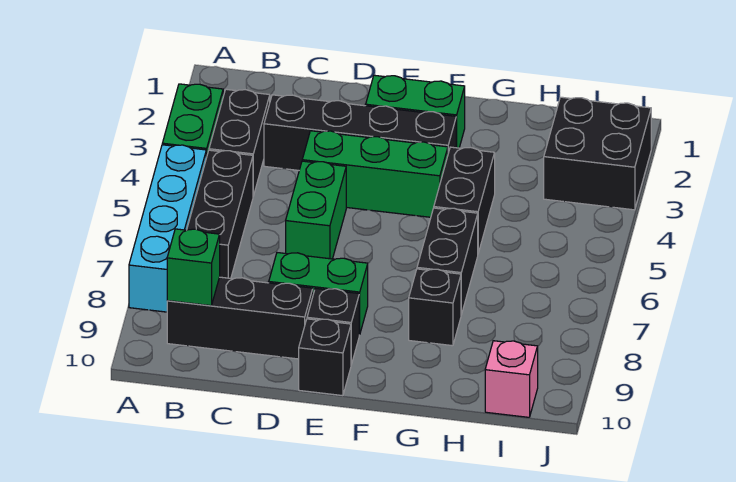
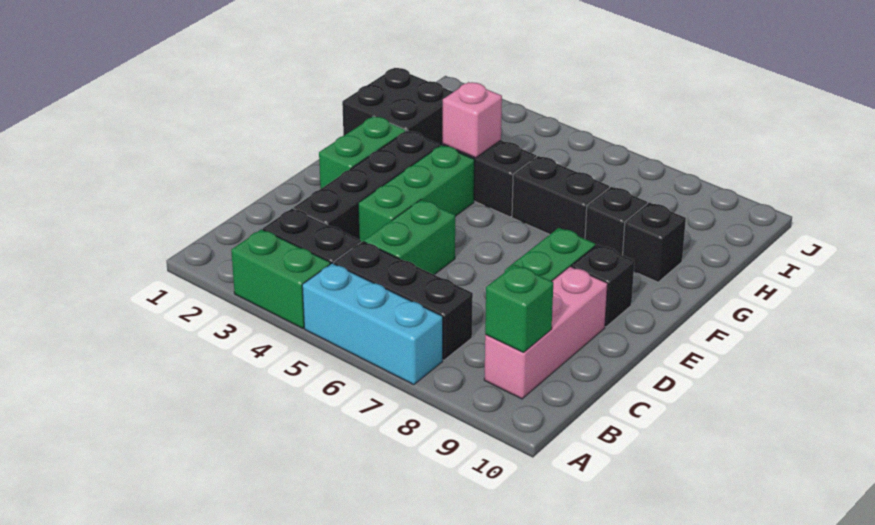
cyan brick A5:A8 level 1 -> cyan brick A5:A7 level 1
black brick B9:D9 level 1 -> pink brick B9:D9 level 1
green brick D5:D6 level 1 -> green brick C5:D5 level 1
black brick E10 level 1 -> black brick G9 level 1
black brick I2:J3 level 1 -> black brick G1:H2 level 1
pink brick I10 level 1 -> pink brick G4 level 2

